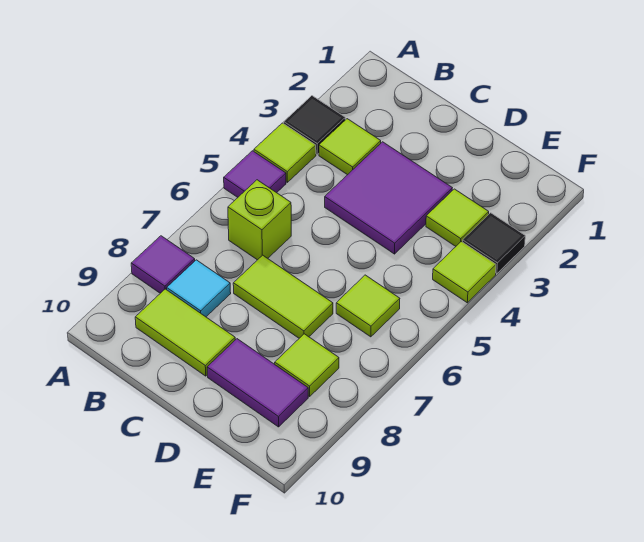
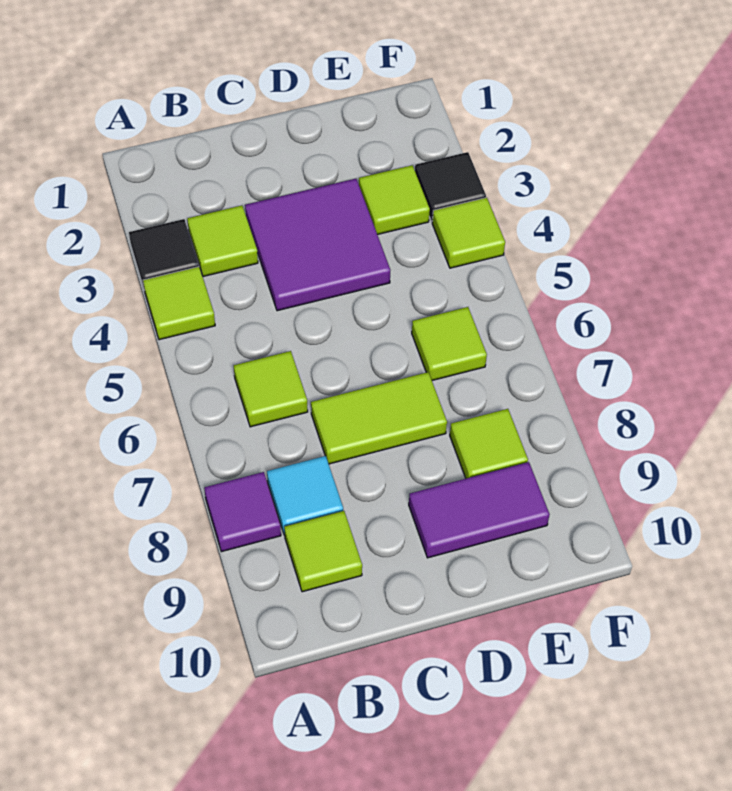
purple tile A5 level 1 -> none
lime brick B6 level 1 -> lime tile B6 level 1
lime tile B9:C9 level 1 -> lime tile B9 level 1

